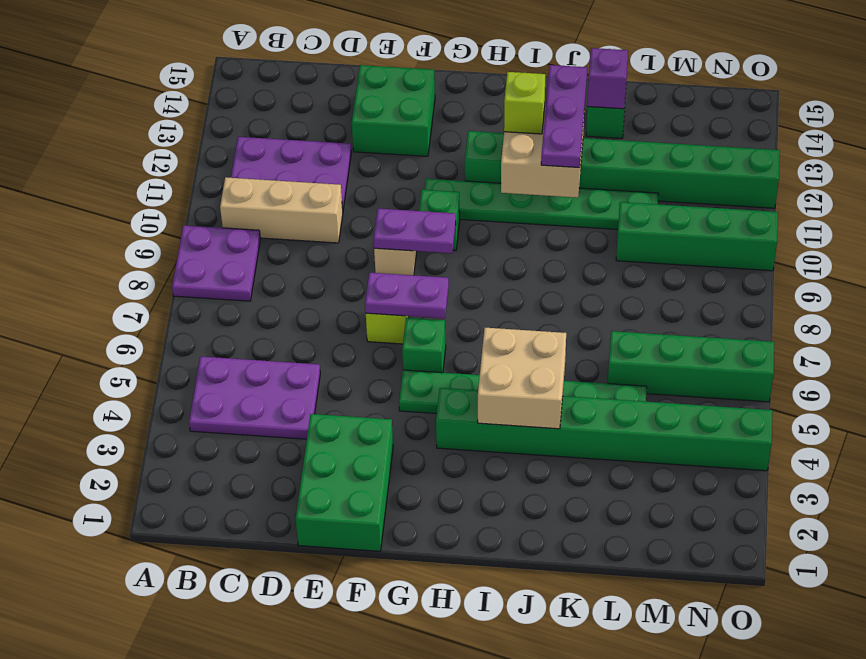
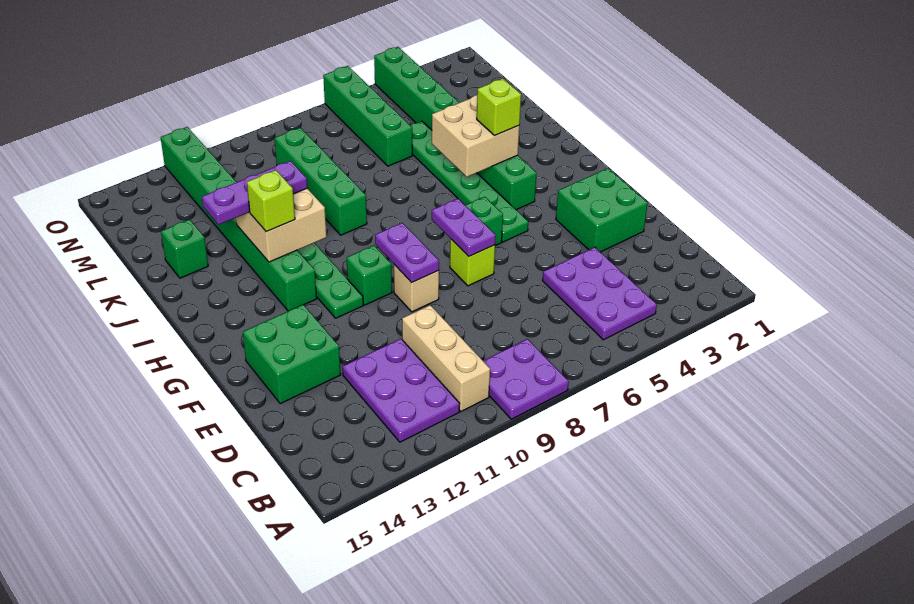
green brick E1:F3 level 1 -> green brick E2:F3 level 1
none -> lime brick I4 level 3
purple brick K14 level 2 -> none
green brick L10:O10 level 1 -> green brick J9:M9 level 1

